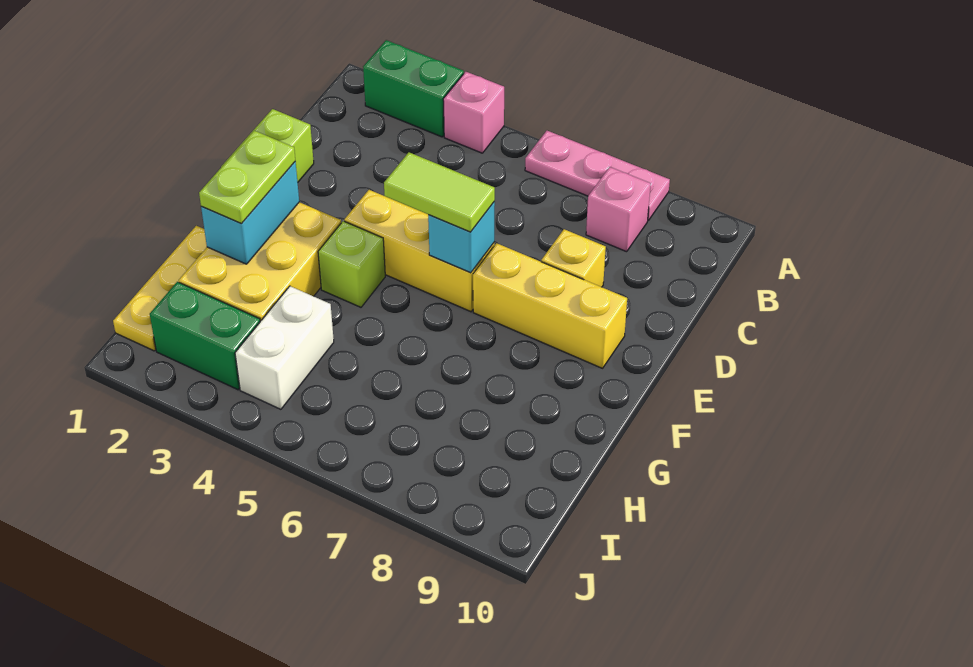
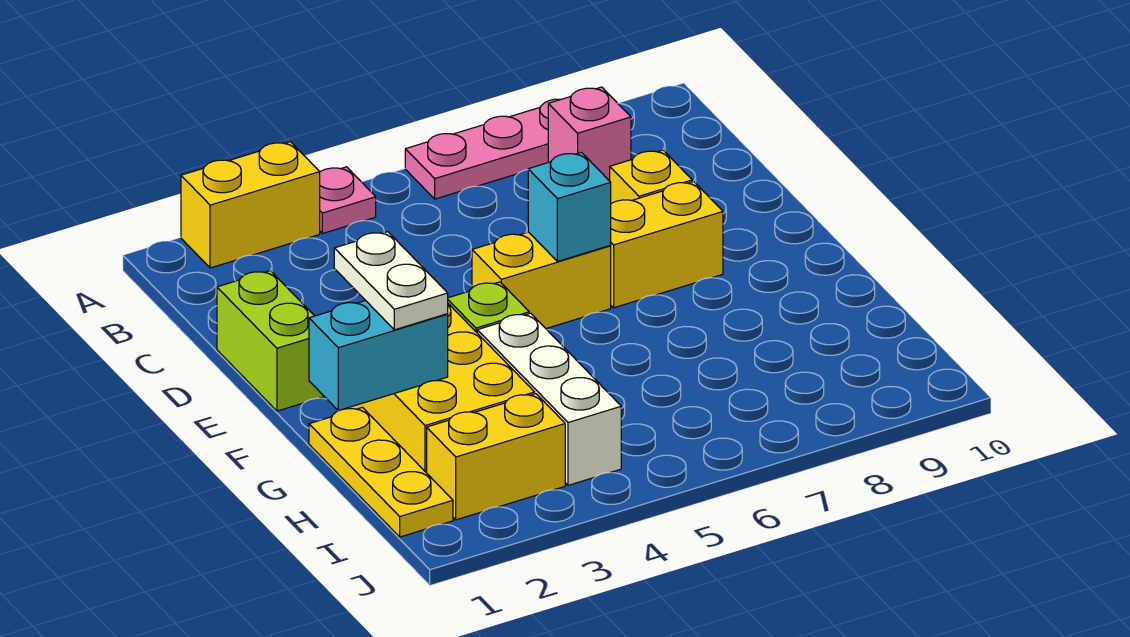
green brick A2:A3 level 1 -> yellow brick A2:A3 level 1
pink brick A4 level 1 -> pink plate A4 level 1
yellow brick E4:E6 level 1 -> yellow brick E5:E6 level 1
lime tile E5:E6 level 3 -> none
yellow brick E7:E9 level 1 -> yellow brick E7:E8 level 1
cyan brick F2:G2 level 2 -> cyan brick G1:G2 level 2
lime plate F2:G2 level 3 -> white plate F2:G2 level 3
white brick H4:I4 level 1 -> white brick G4:I4 level 1
green brick I2:I3 level 1 -> yellow brick I2:I3 level 1

